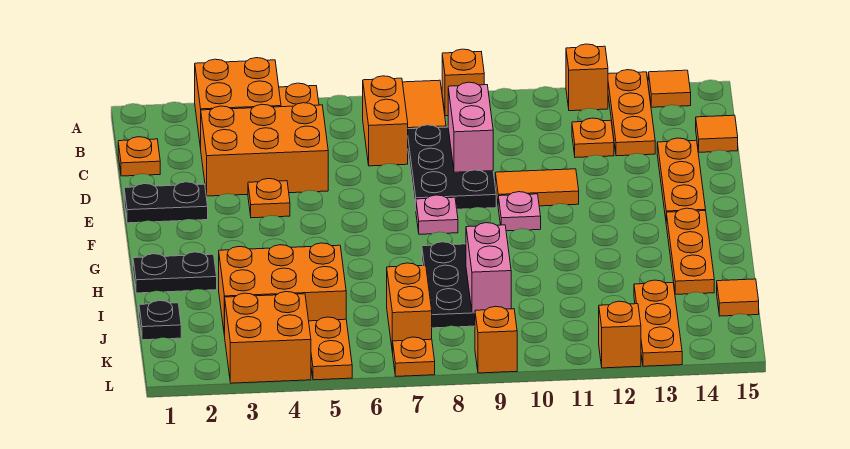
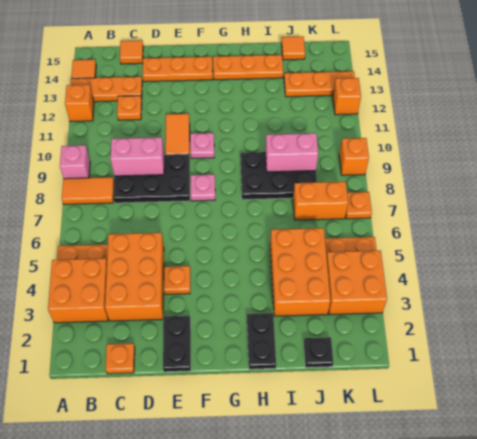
orange brick A9 level 1 -> pink brick A9 level 1
orange brick B7:C7 level 1 -> none

